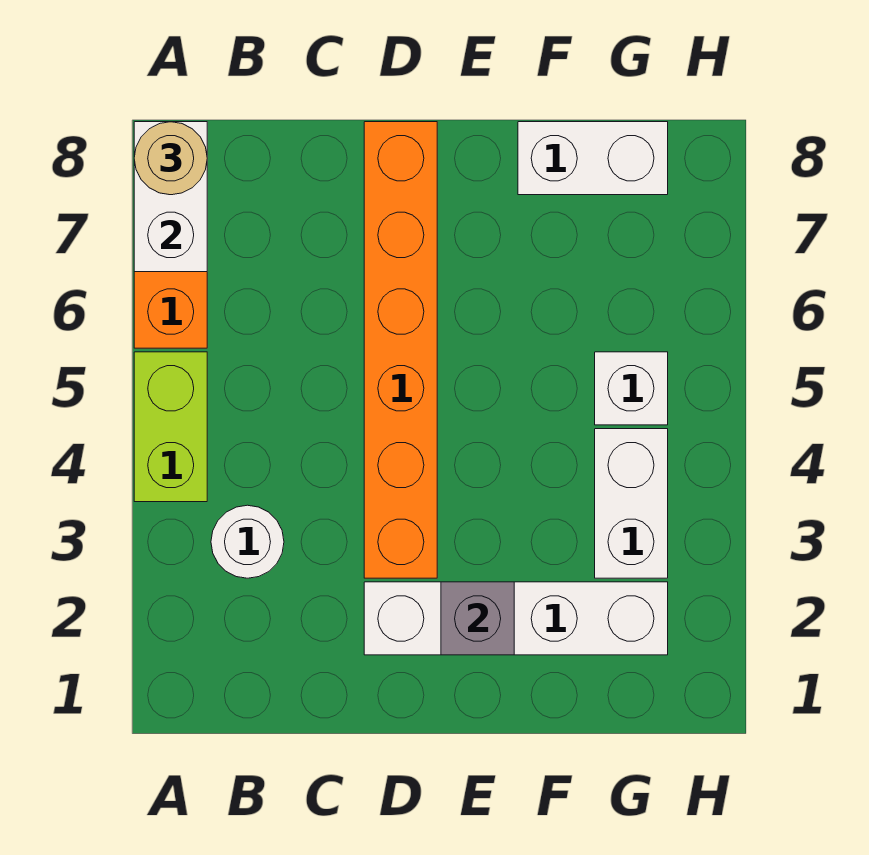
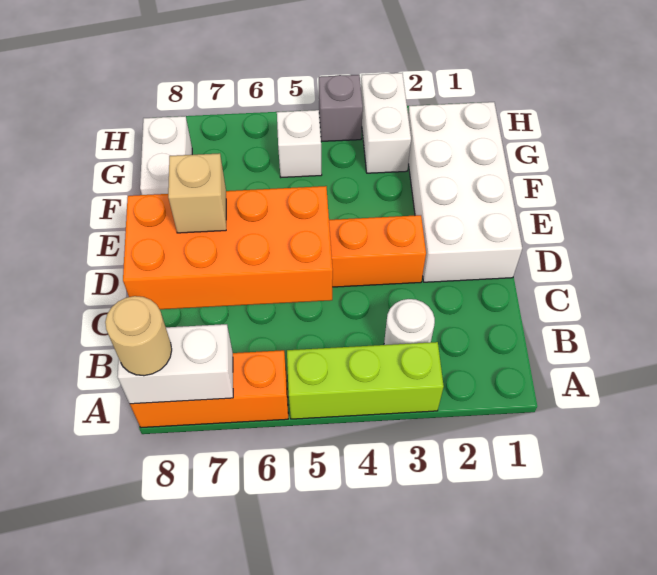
lime brick A4:A5 level 1 -> lime brick A3:A5 level 1
none -> orange brick C5:D8 level 2
white brick D2:G2 level 1 -> white brick D1:G2 level 1
none -> tan brick D7 level 3
grey brick E2 level 2 -> grey brick H4 level 1
white brick G3:G4 level 1 -> white brick G3:H3 level 1

